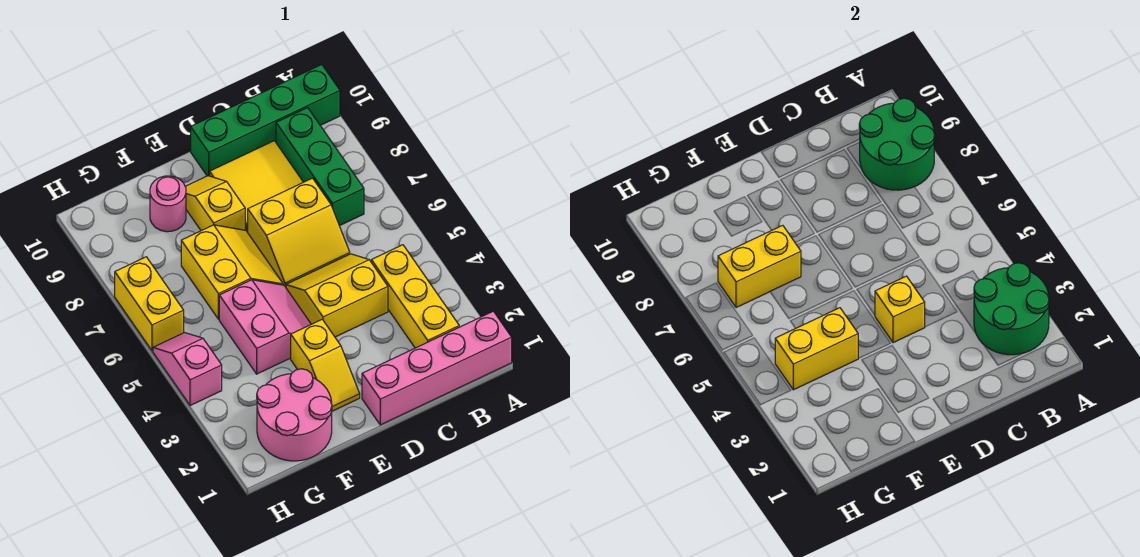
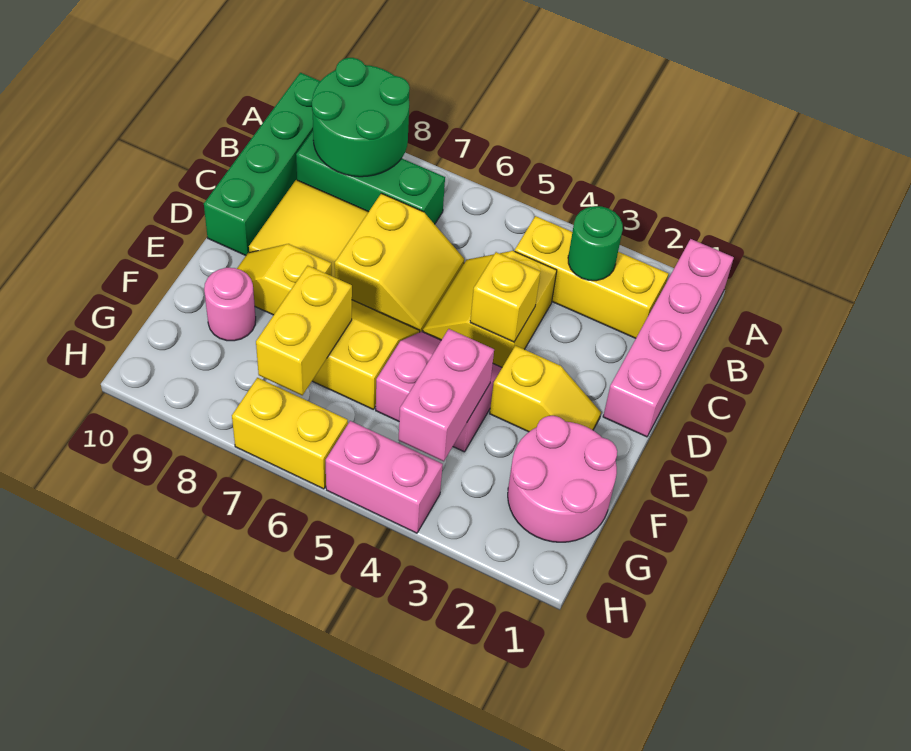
green round brick A2:B3 level 2 -> green round brick B3 level 2
yellow brick F4:G4 level 2 -> pink brick F4:G4 level 2
pink slope H4:H5 level 1 top 4 -> pink brick H4:H5 level 1

